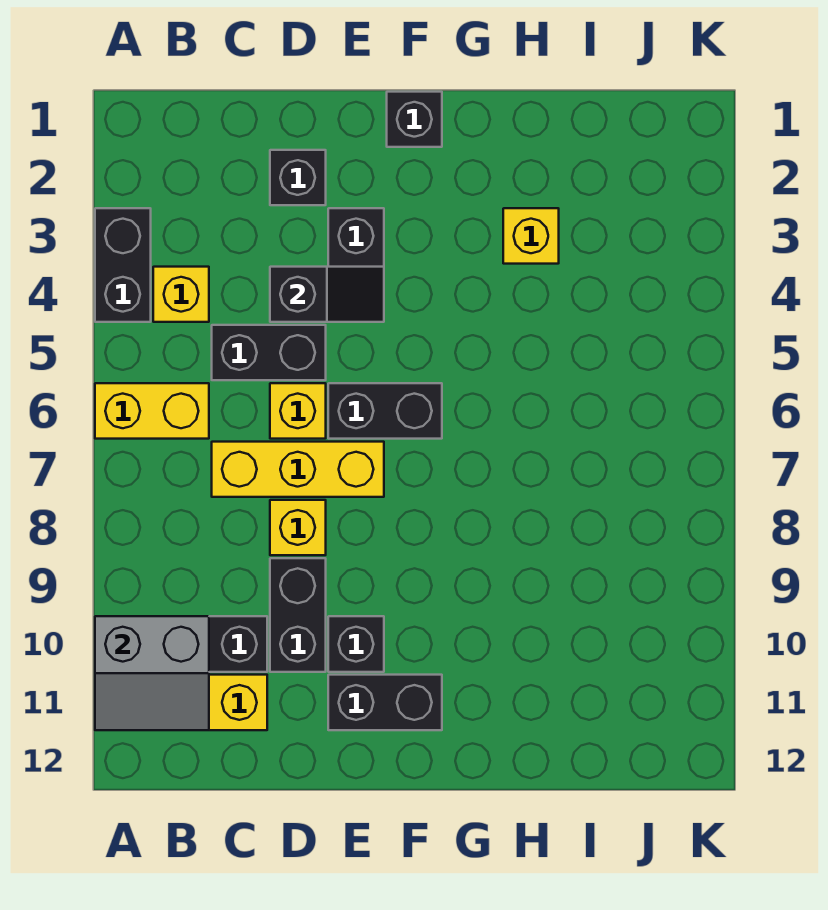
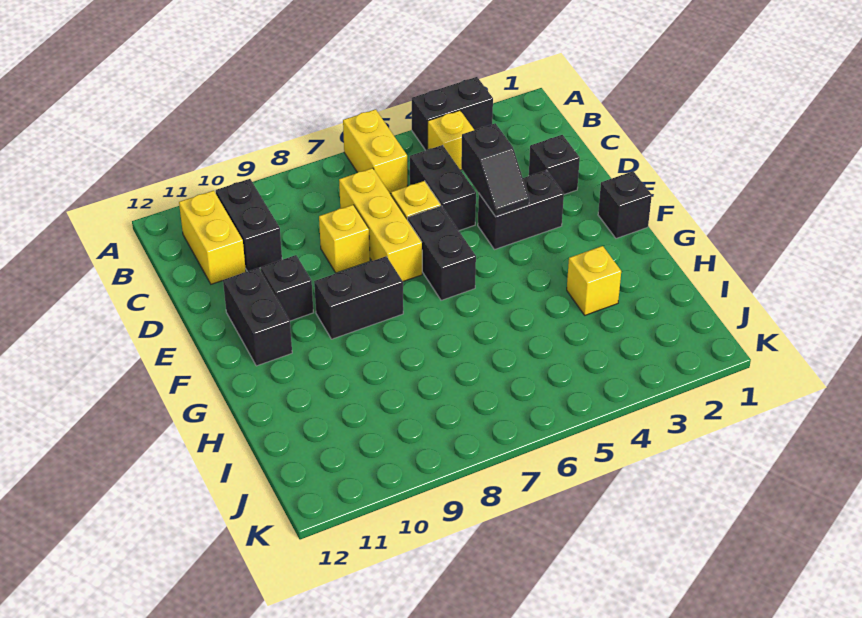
grey slope A10:B11 level 2 top 10 -> none
black brick D9:D10 level 1 -> black brick F8:F9 level 1

